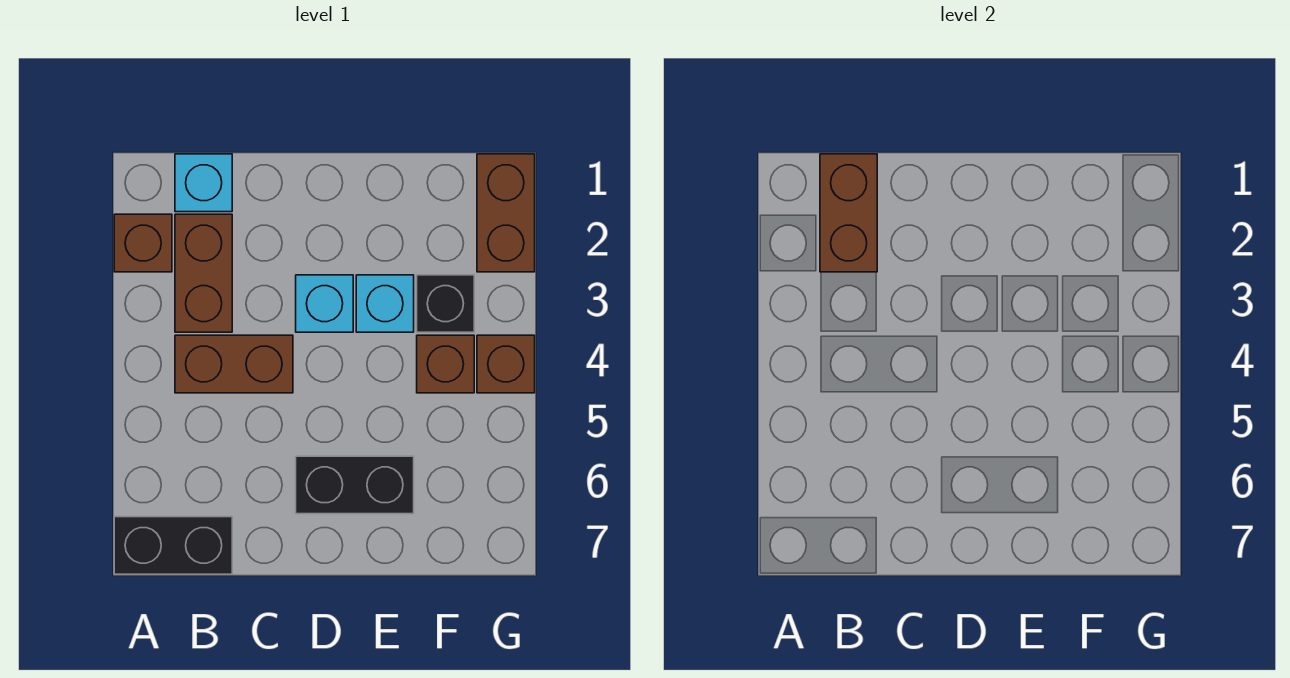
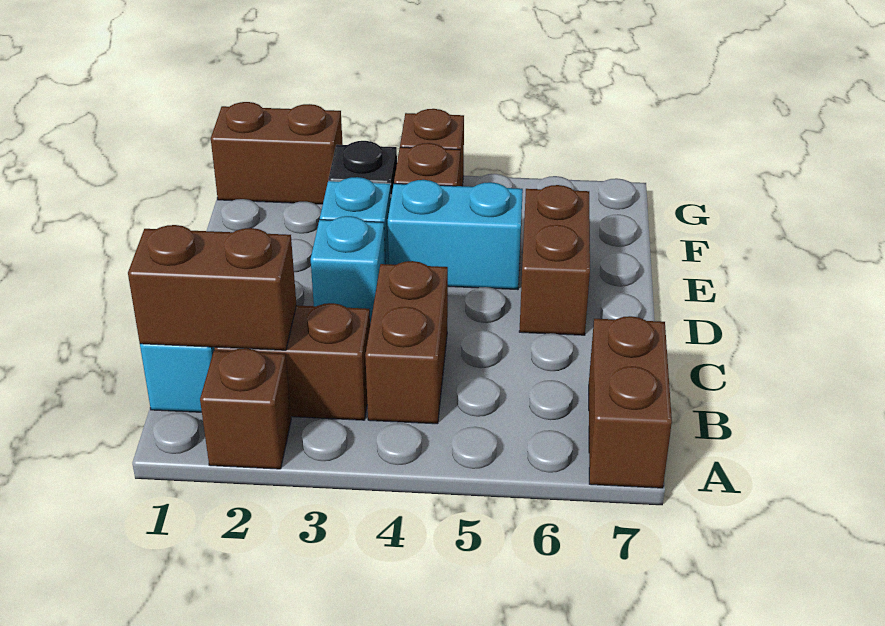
black brick A7:B7 level 1 -> brown brick A7:B7 level 1
black brick D6:E6 level 1 -> brown brick D6:E6 level 1
none -> cyan brick E4:E5 level 1

